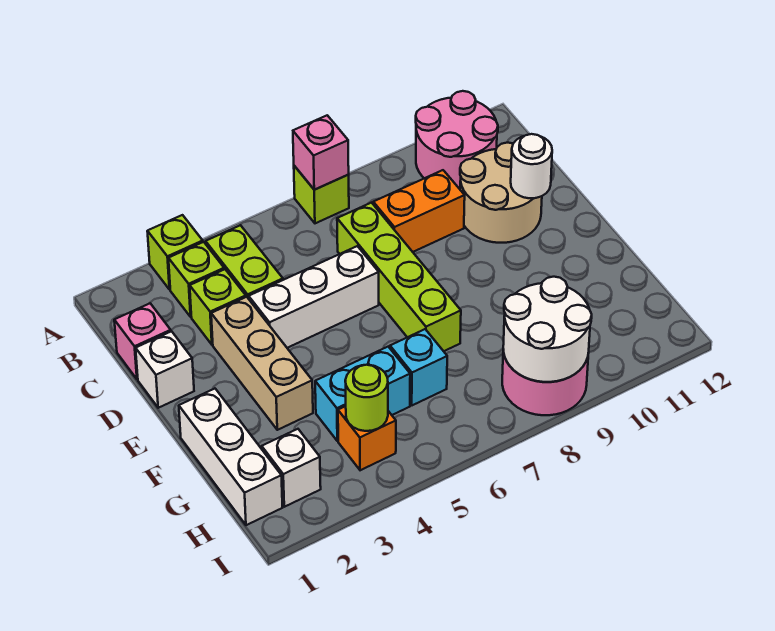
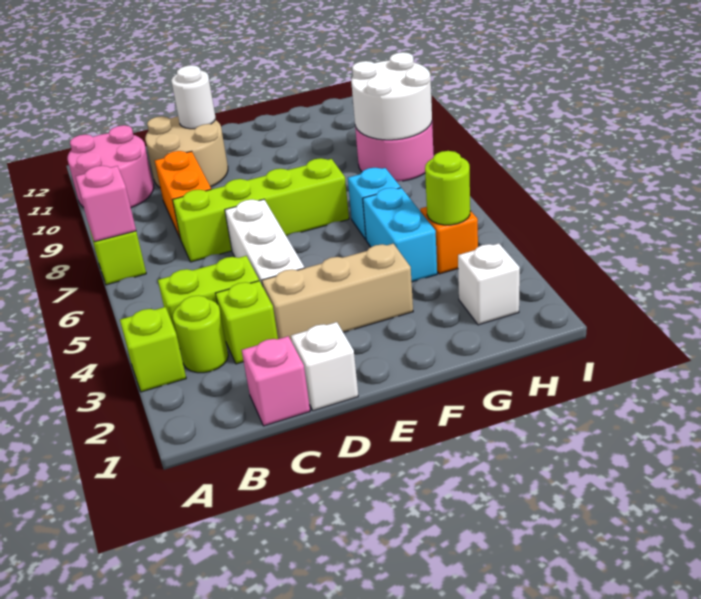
lime brick B3 level 1 -> lime round brick B3 level 1
white brick F1:H1 level 1 -> none

